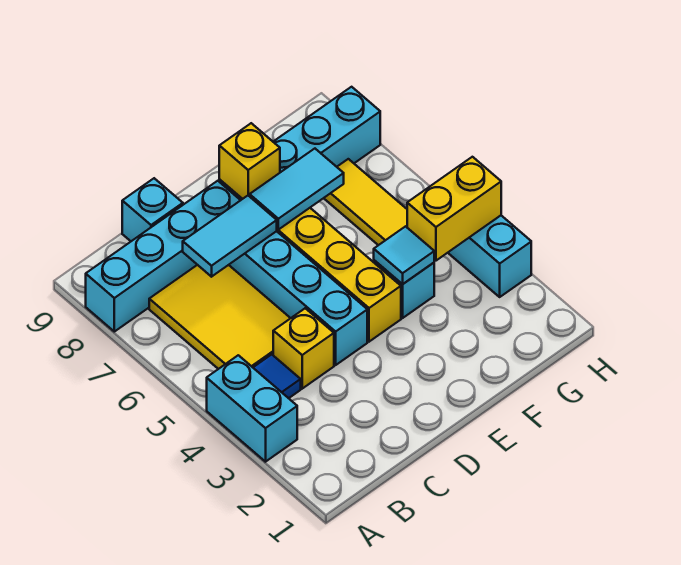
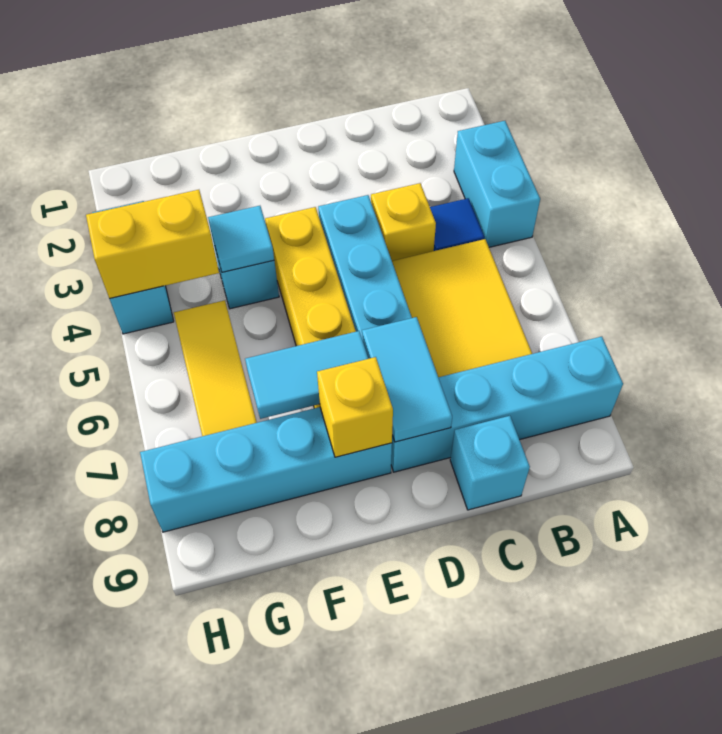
cyan tile C7:D7 level 2 -> cyan tile D7:D8 level 2

